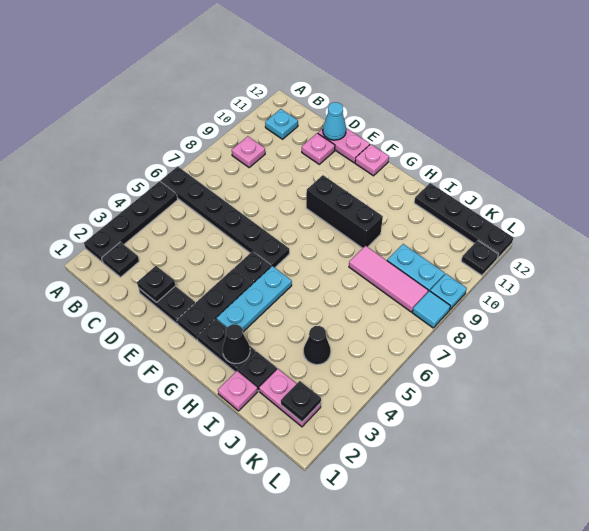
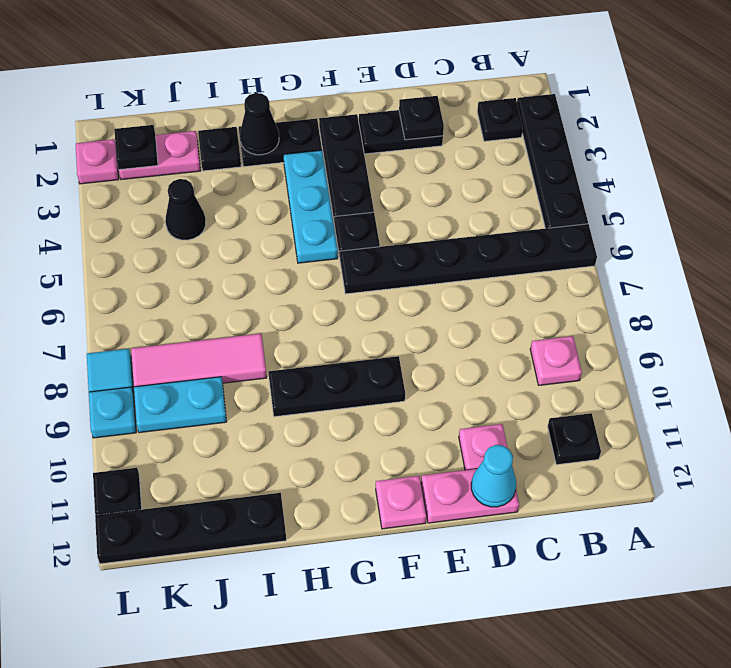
cyan plate B11 level 1 -> black plate B11 level 1
black brick F9:H9 level 1 -> black plate F9:H9 level 1
pink plate I1 level 1 -> pink plate L2 level 1

